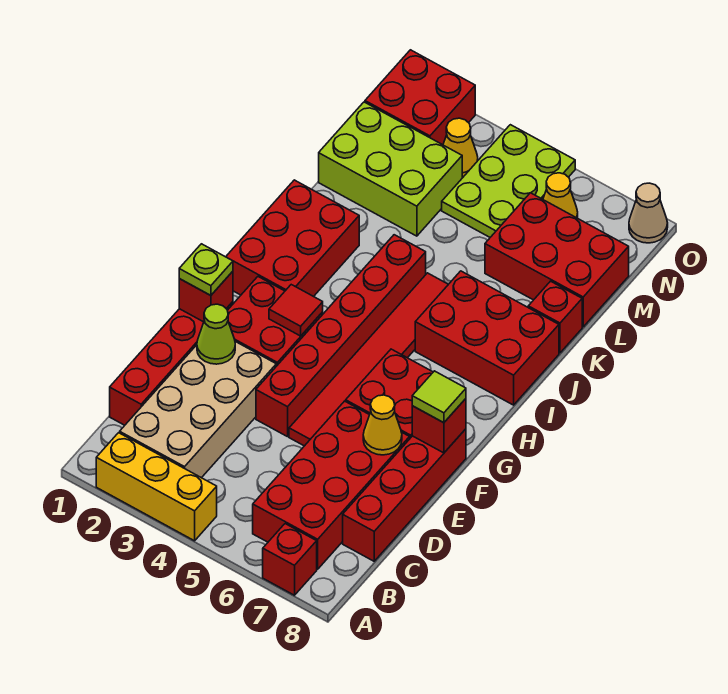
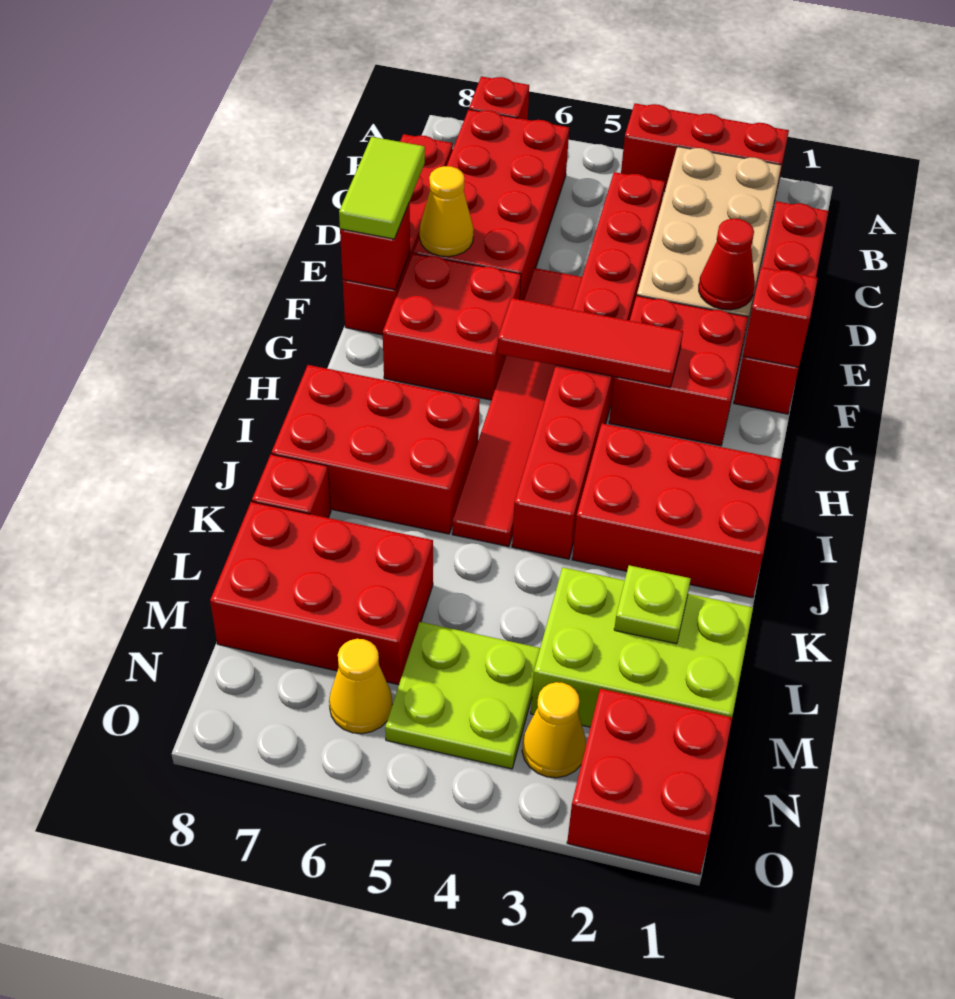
yellow brick A2:A4 level 1 -> red brick A2:A4 level 1
lime cone E2 level 2 -> red cone E2 level 2
red brick E4:J4 level 1 -> red brick C4:J4 level 1
lime plate F1 level 3 -> lime plate L2 level 2
lime tile F8 level 3 -> lime tile E8:F8 level 3
red tile G3 level 2 -> red tile G3:G5 level 2
red brick H1:J2 level 1 -> red brick I1:J3 level 1
lime plate M4:O5 level 1 -> lime plate M4:N5 level 1
tan cone O8 level 1 -> none

